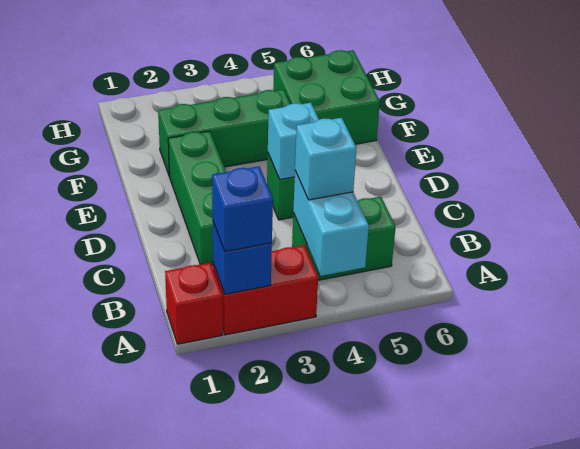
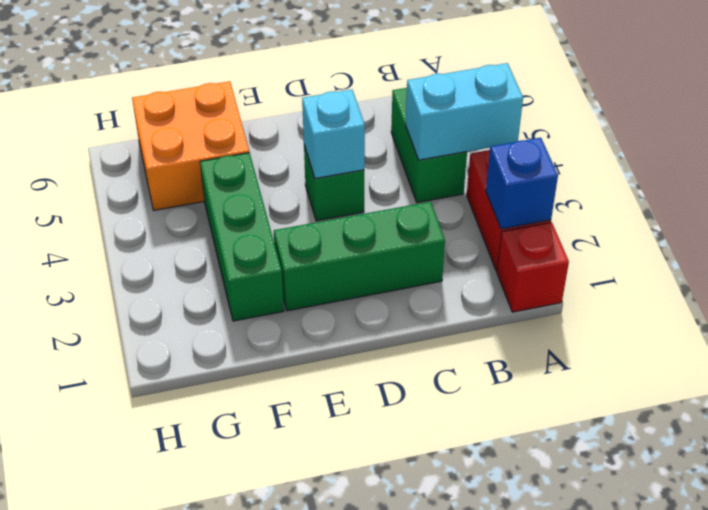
blue brick A2 level 3 -> none
cyan brick B4 level 3 -> none
green brick F5:G6 level 1 -> orange brick F5:G6 level 1

